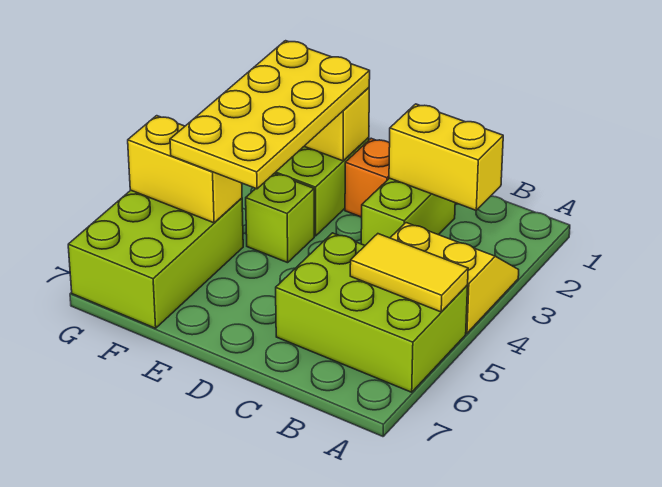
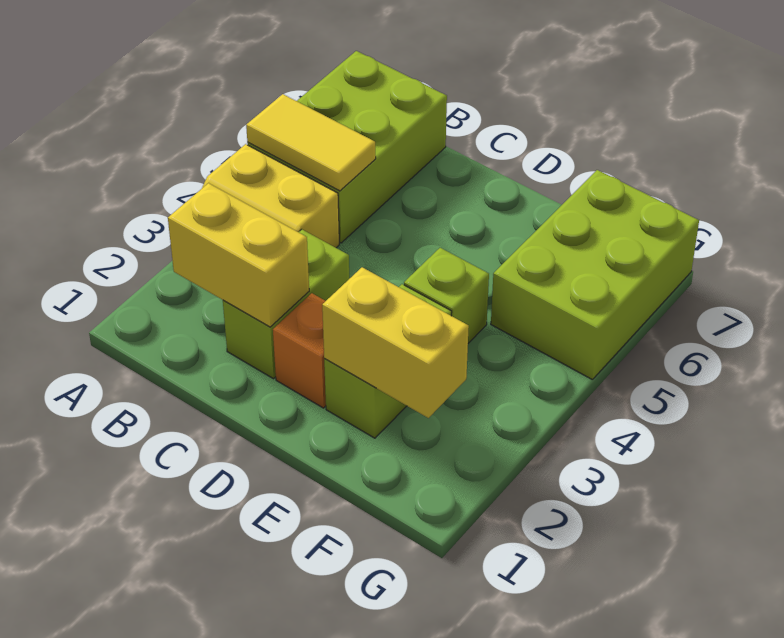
lime brick A5:C6 level 1 -> lime brick A5:B7 level 1
yellow plate E2:F5 level 3 -> none
yellow brick F5:G5 level 2 -> none

